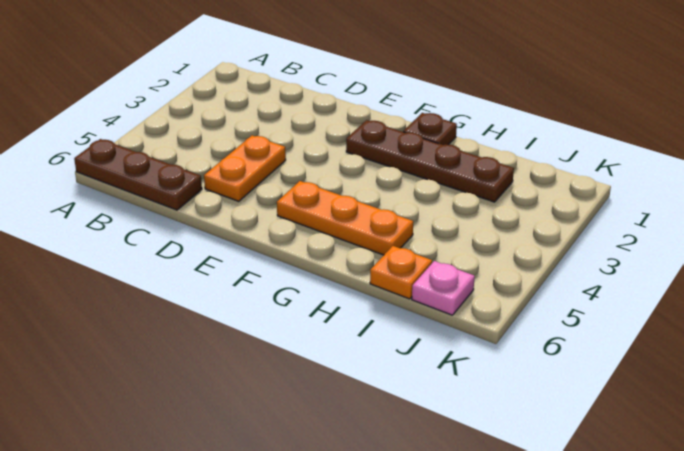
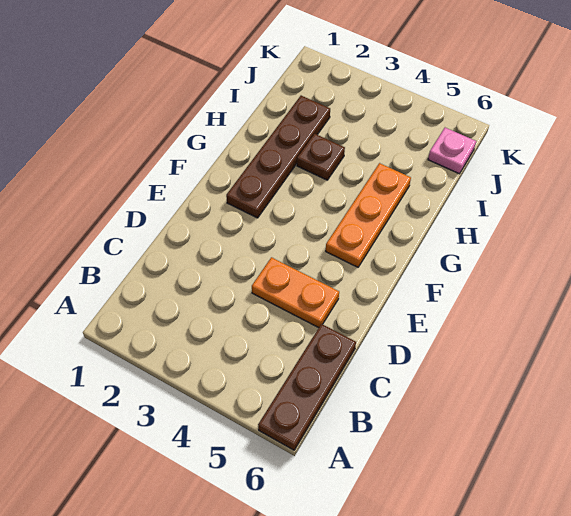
brown plate G1 level 1 -> brown plate H3 level 1
orange plate I6 level 1 -> none

